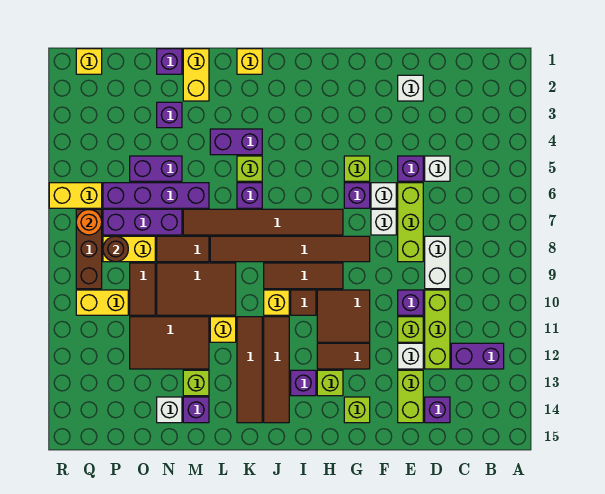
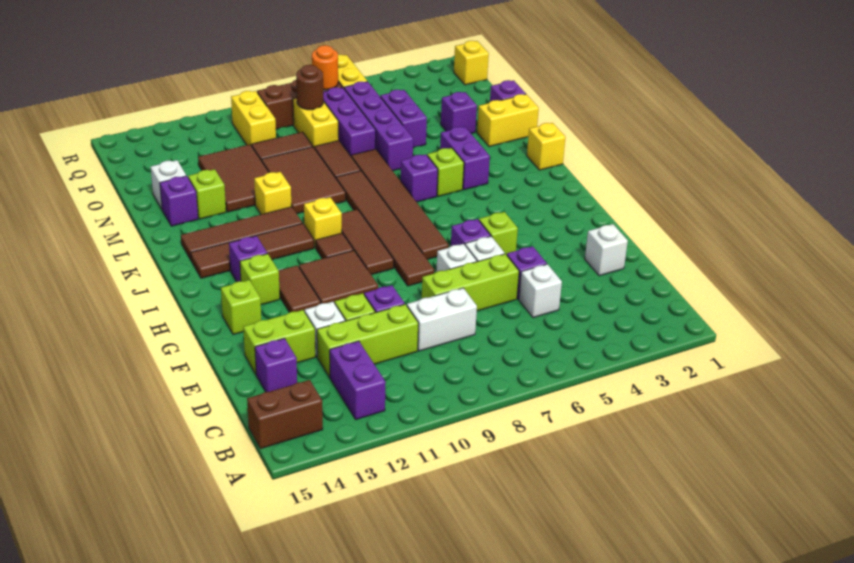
none -> brown brick B14:B15 level 1

